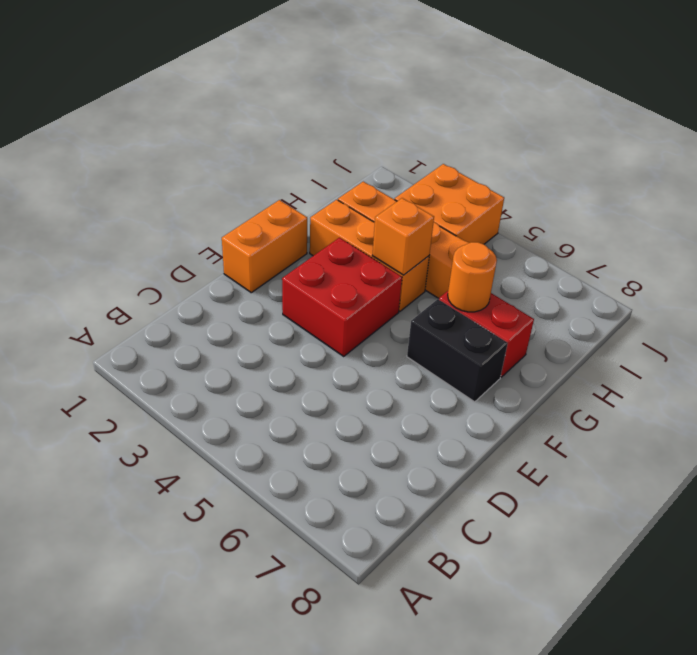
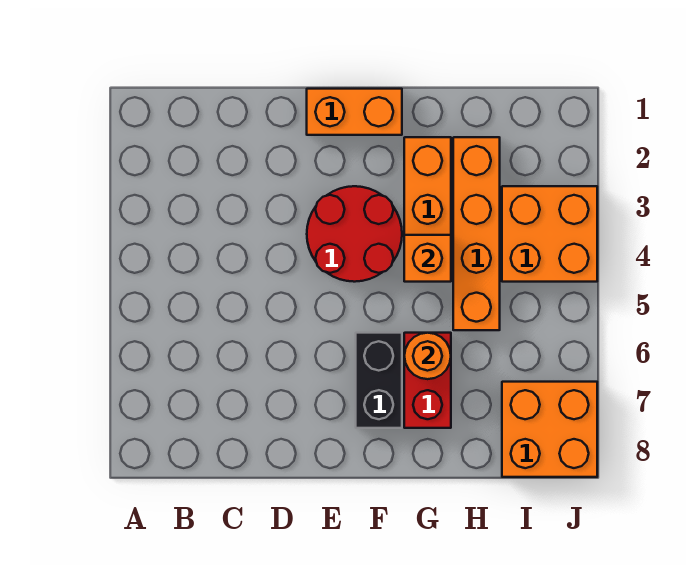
red brick E3:F4 level 1 -> red round brick E3:F4 level 1
none -> orange brick I7:J8 level 1

